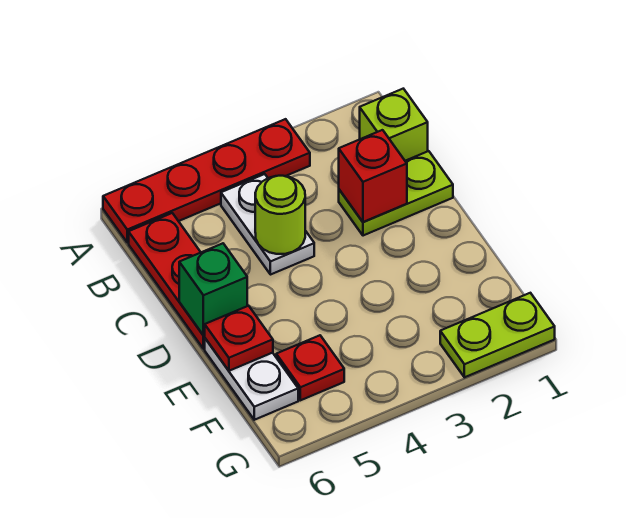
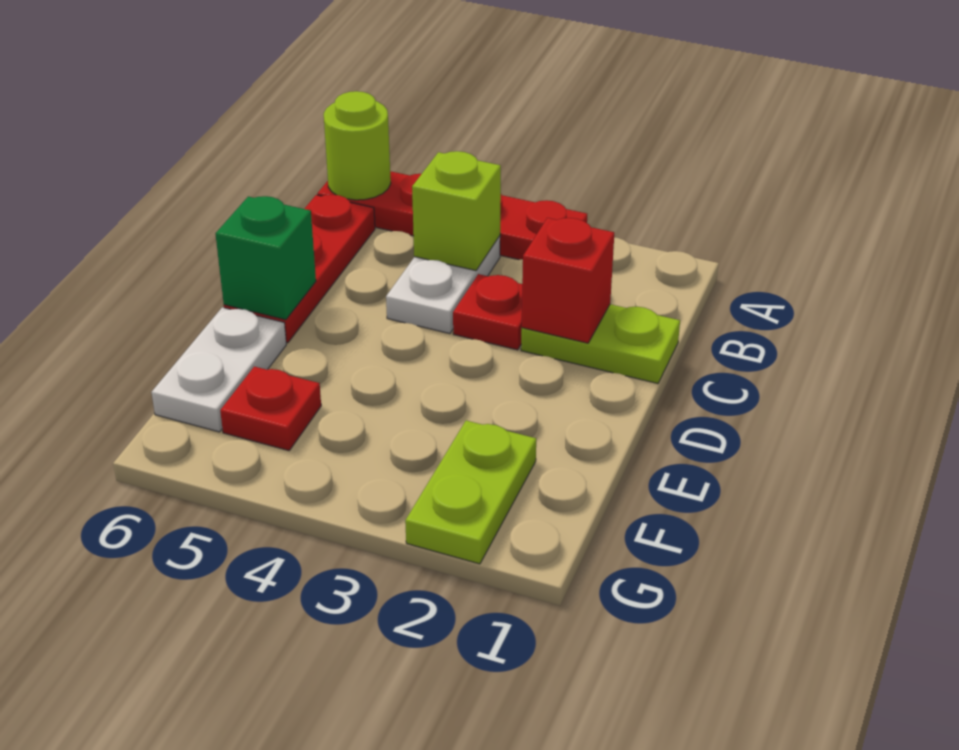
lime brick B1 level 1 -> lime brick B4 level 2
lime round brick C4 level 2 -> lime round brick A6 level 2
red plate E6 level 2 -> red plate C3 level 1
lime plate G1:G2 level 1 -> lime plate F2:G2 level 1

